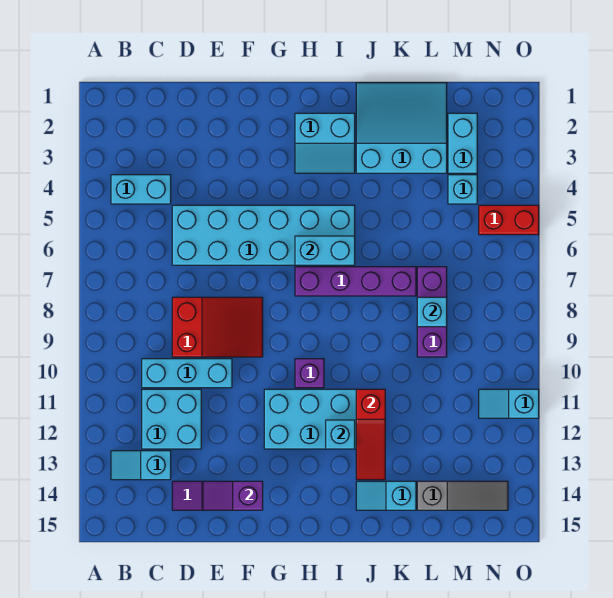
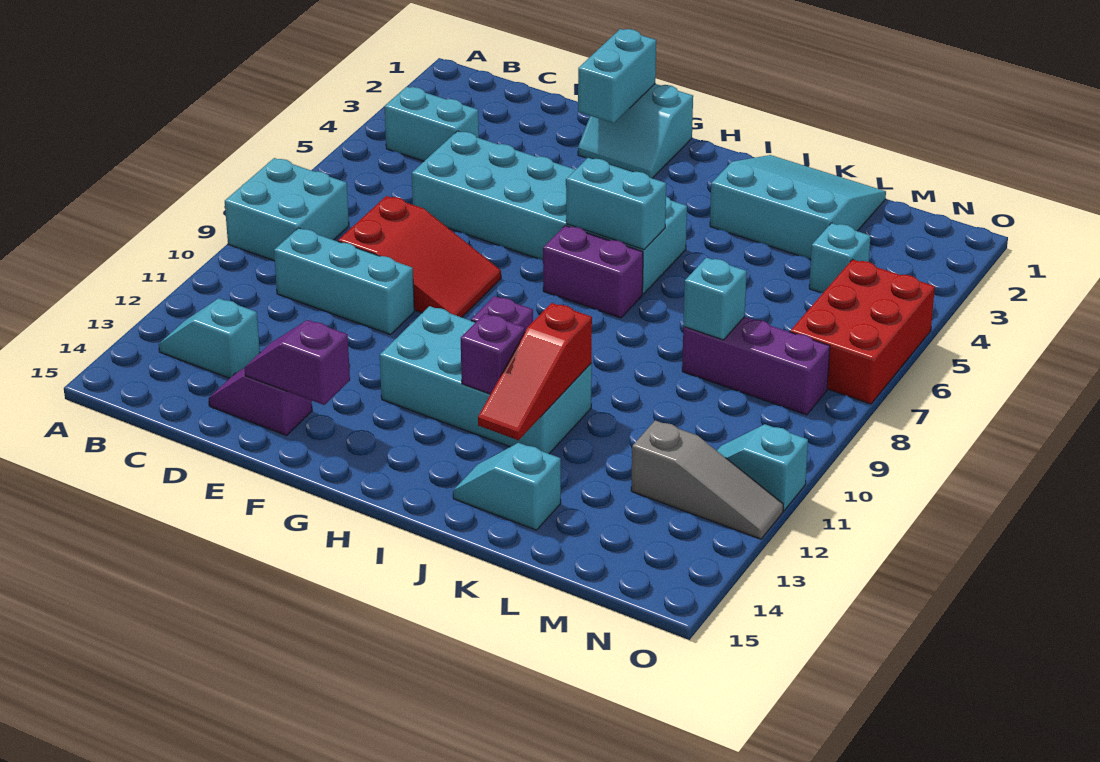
cyan brick C11:D12 level 1 -> cyan brick A8:B9 level 1
cyan slope H2:I3 level 1 top 2 -> cyan slope F1:G2 level 1 top 1
purple brick H7:K7 level 1 -> purple brick H7:I7 level 1
cyan brick I12 level 2 -> purple brick I12 level 2
purple brick L7:L9 level 1 -> purple brick L8:N8 level 1
grey slope L14:N14 level 1 top L -> grey slope M12:O12 level 1 top M
cyan brick M2:M3 level 1 -> cyan brick F1:F2 level 2
red brick N5:O5 level 1 -> red brick N5:O7 level 1

